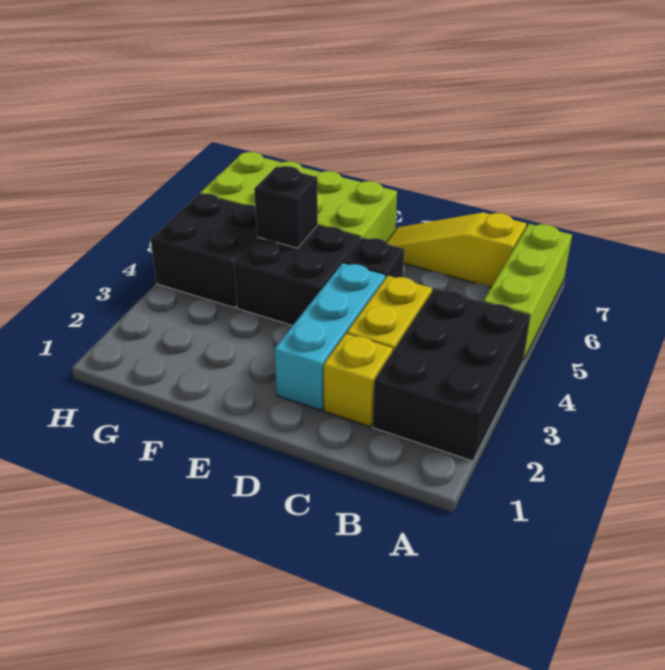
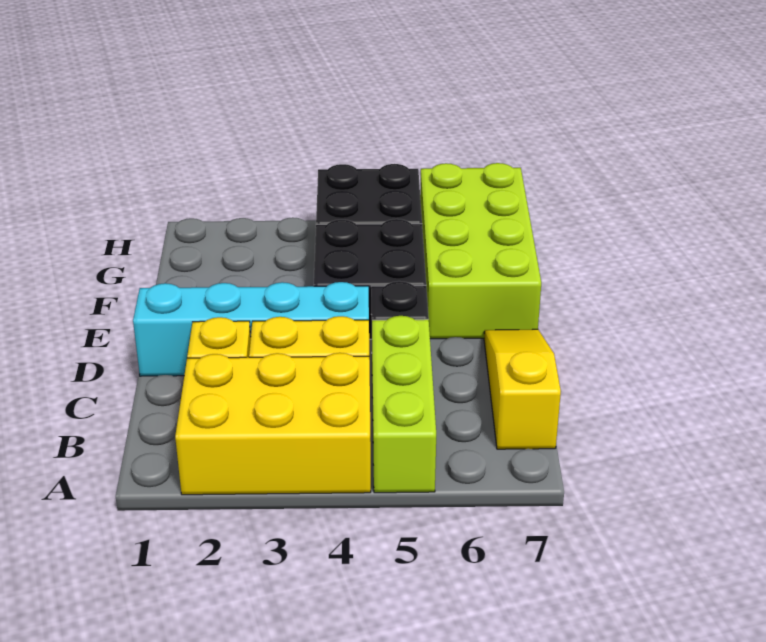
black brick A2:B4 level 1 -> yellow brick A2:B4 level 1
lime brick A5:A7 level 1 -> lime brick A5:C5 level 1
cyan brick D2:D4 level 1 -> cyan brick D1:D4 level 1
black brick F5 level 2 -> none

